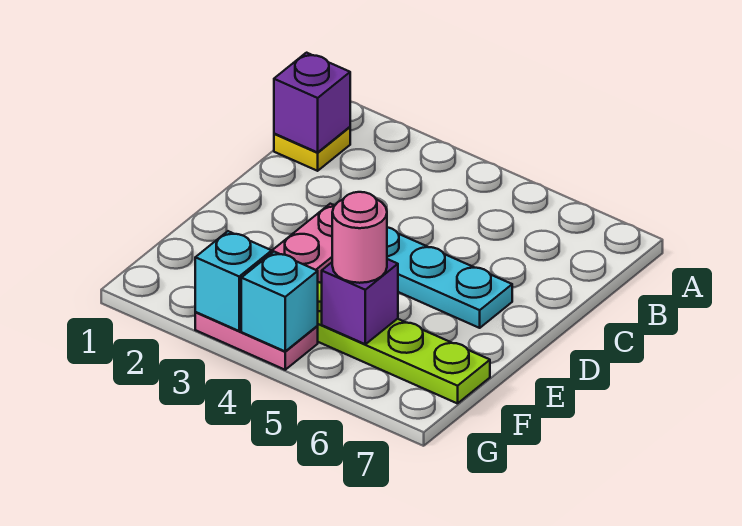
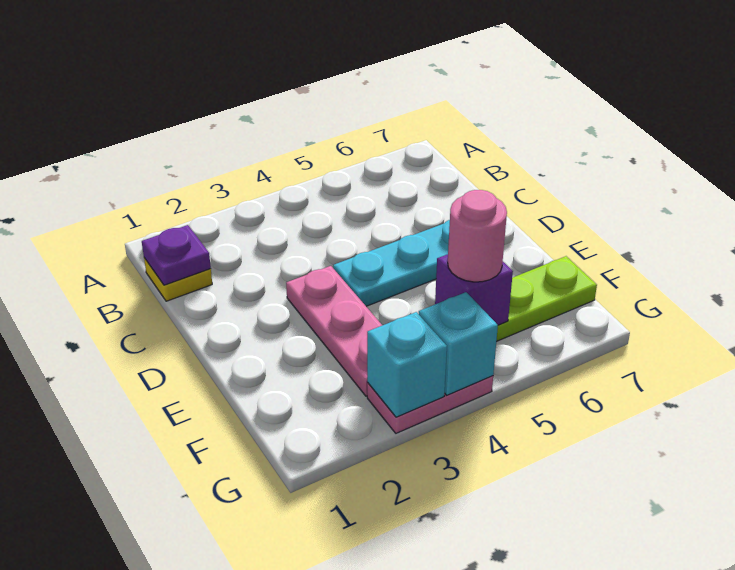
purple brick B1 level 2 -> purple plate B1 level 2

